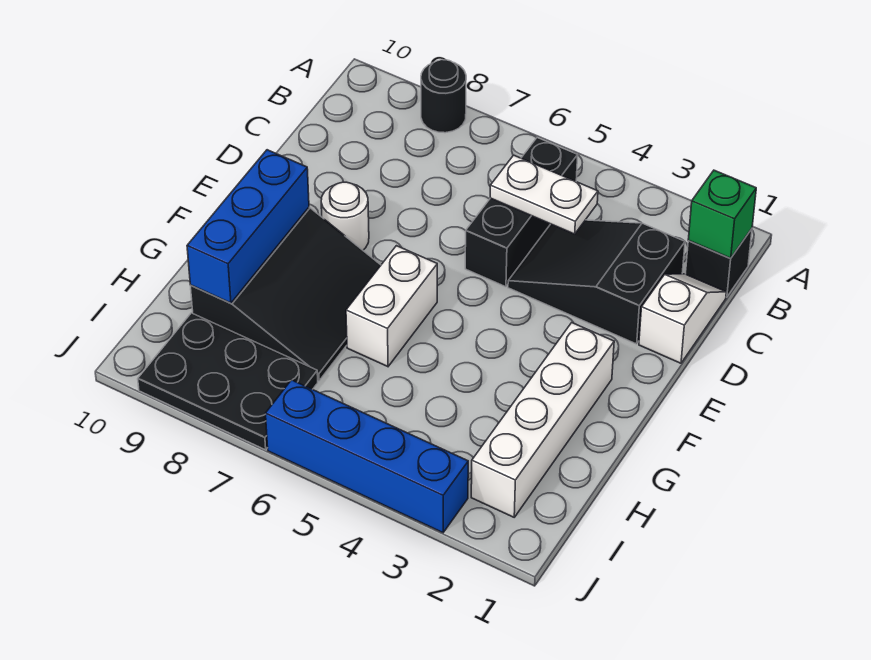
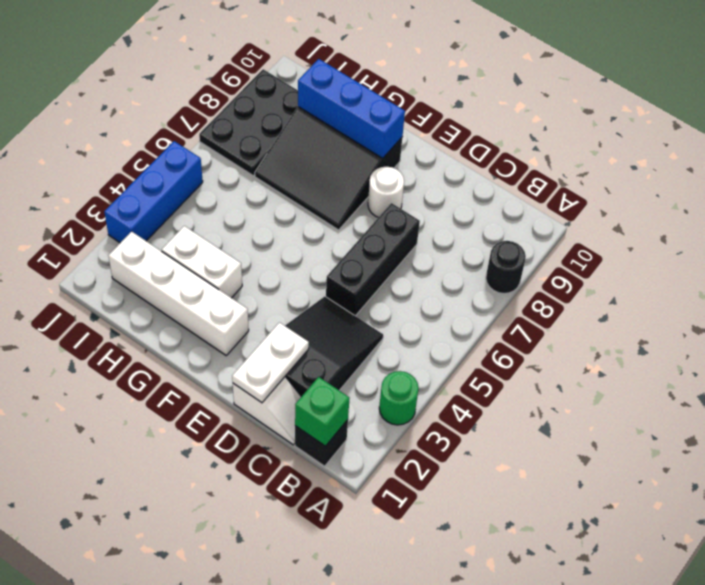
none -> green round brick A3 level 1
black brick B5:D5 level 1 -> black brick D5:D7 level 1
white plate C4:C5 level 2 -> white plate D1:D2 level 2
white brick F6:G6 level 1 -> white brick G3:H3 level 1
blue brick J3:J6 level 1 -> blue brick J3:J5 level 1

